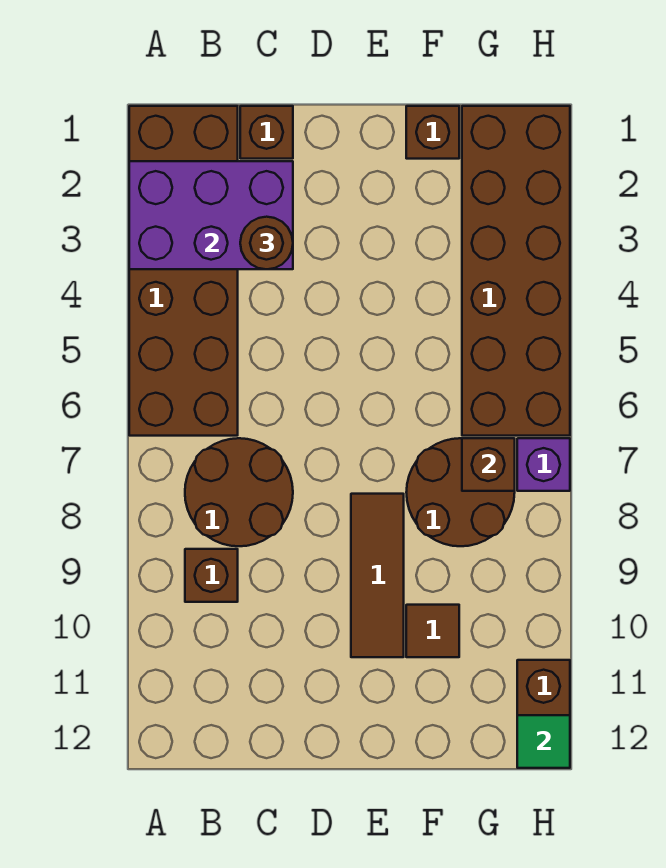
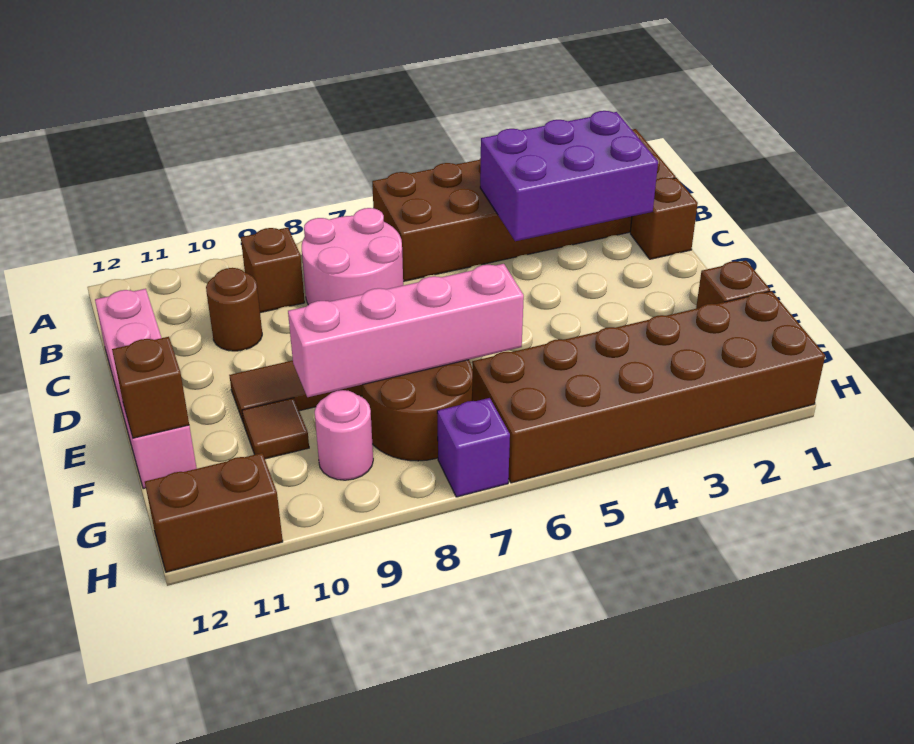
purple brick A2:C3 level 2 -> purple brick B2:C4 level 2
brown round brick B7:C8 level 1 -> pink round brick B7:C8 level 1
brown round brick C3 level 3 -> brown round brick C10 level 1
none -> pink brick C12:F12 level 1
none -> pink brick F6:F9 level 2
brown brick G7 level 2 -> brown brick F12 level 2
none -> pink round brick G9 level 1
green tile H12 level 2 -> none

